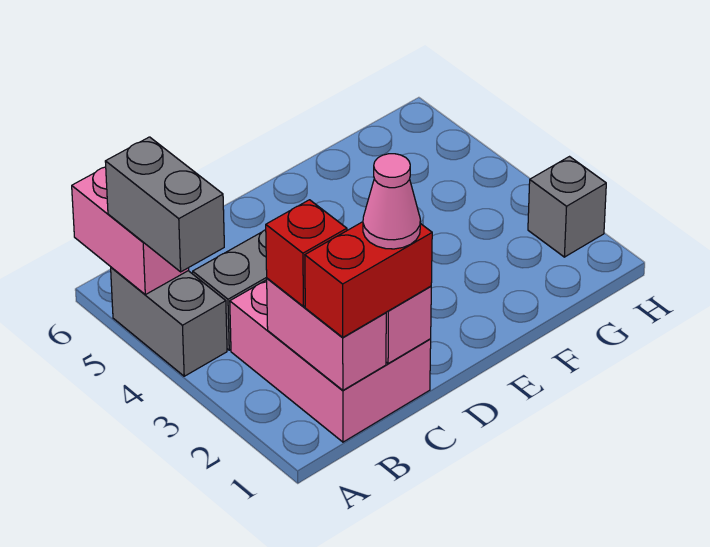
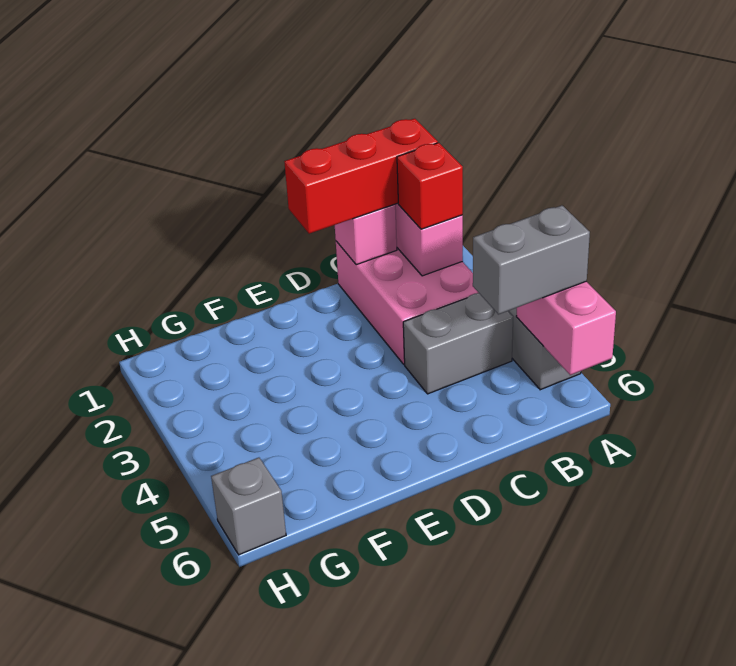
grey brick A4:A5 level 3 -> grey brick A5:B5 level 3
red brick B1:C1 level 3 -> red brick B1:D1 level 3
pink cone C1 level 4 -> none
grey brick H2 level 1 -> grey brick H6 level 1

